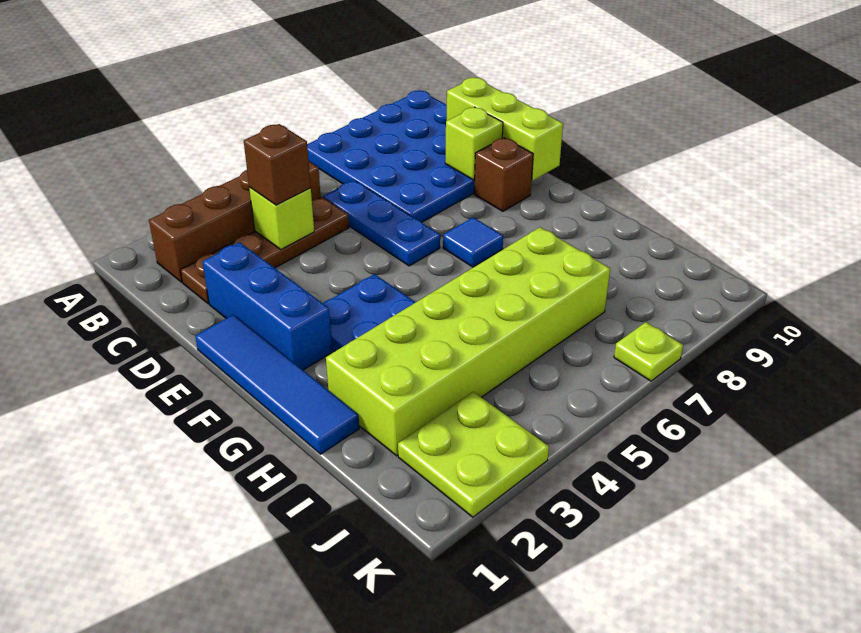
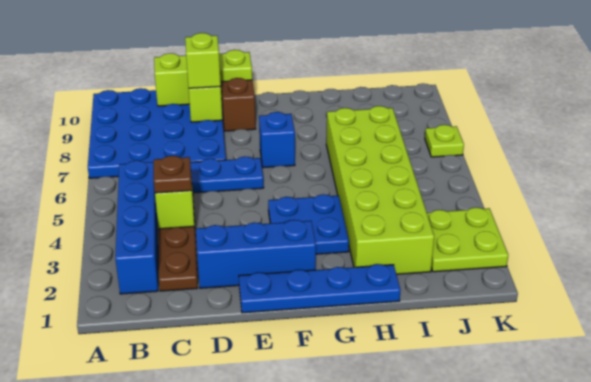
brown brick B2:B5 level 1 -> blue brick B2:B5 level 1
brown brick C4 level 3 -> brown plate C4 level 3
none -> lime brick D9 level 3
blue tile E1:H1 level 1 -> blue plate E1:H1 level 1
blue tile F7 level 1 -> blue brick F7 level 1

